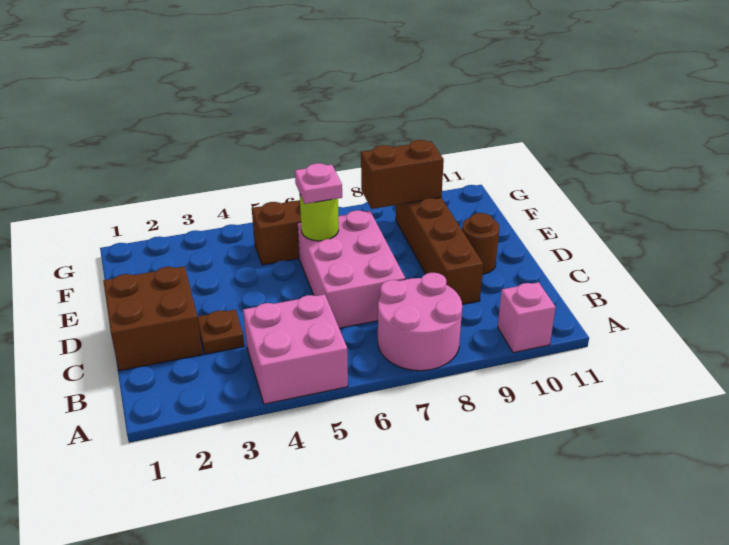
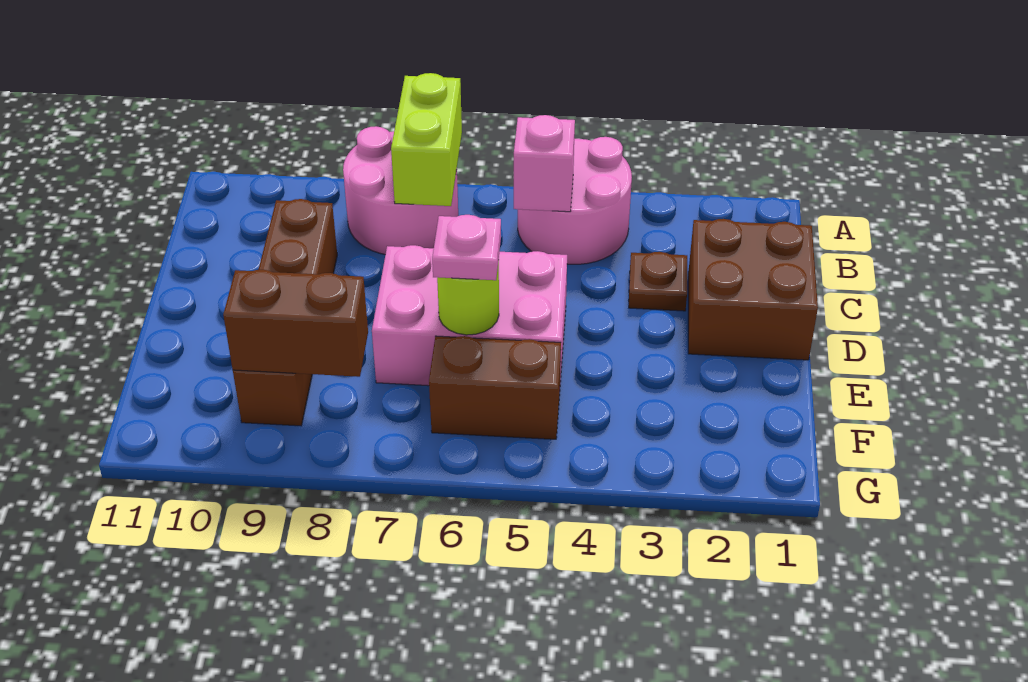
pink brick A4:B5 level 1 -> pink round brick A4:B5 level 1
none -> lime brick A7:B7 level 2
pink brick A10 level 1 -> pink brick B5 level 2
pink brick C6:E7 level 1 -> pink brick D5:E7 level 1
brown round brick D10 level 1 -> none

